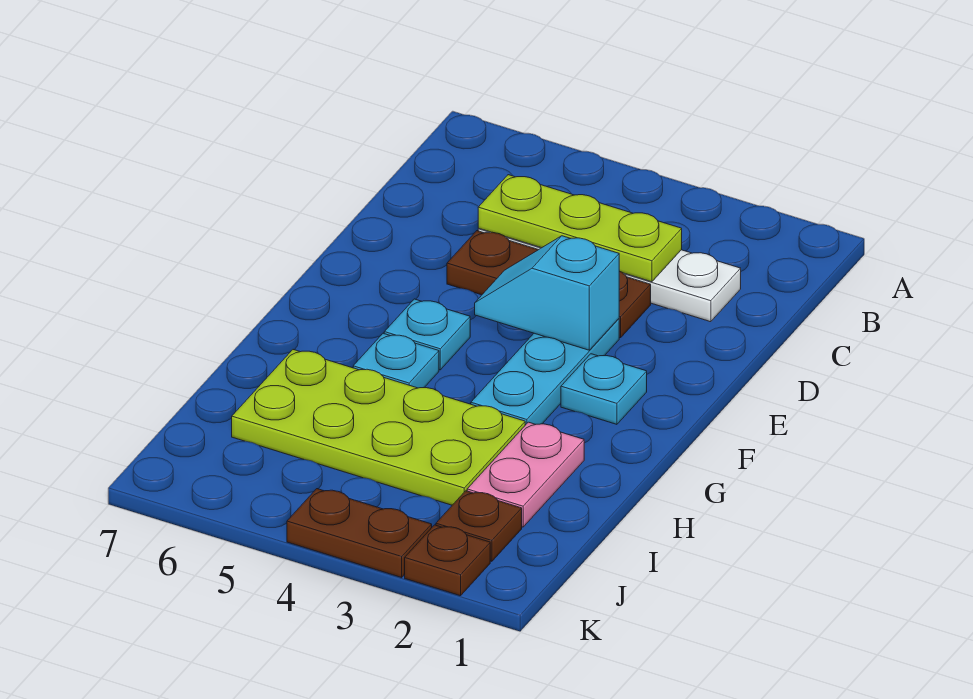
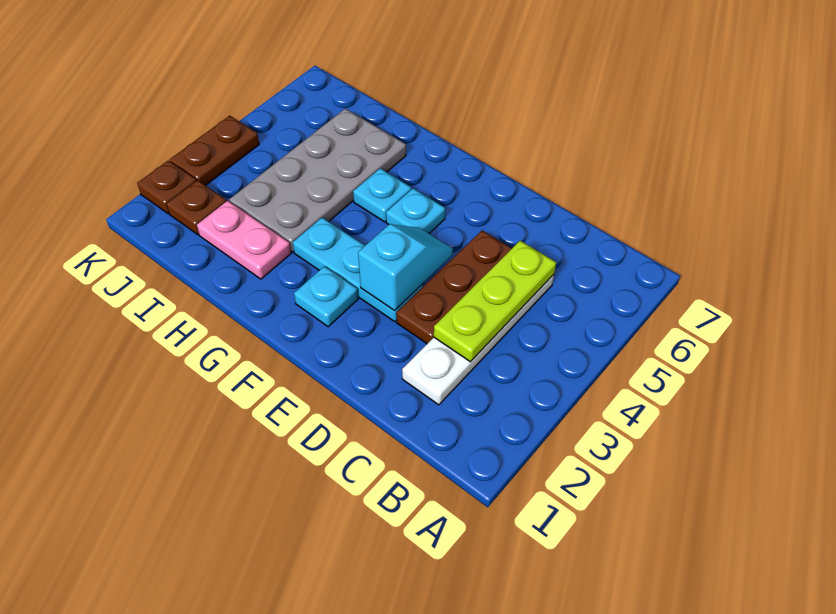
lime plate H3:I6 level 1 -> grey plate H3:I6 level 1

